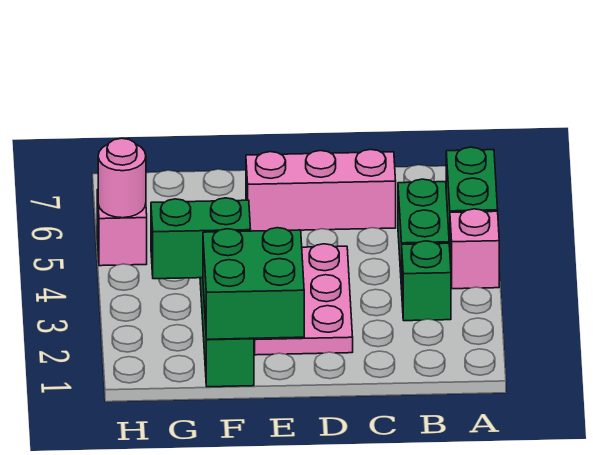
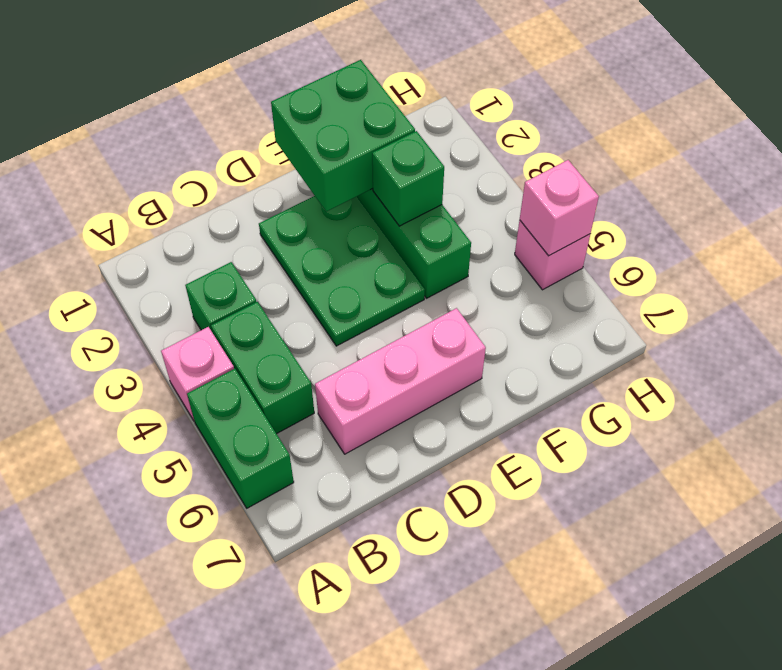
pink plate D2:E4 level 1 -> green plate D2:E4 level 1
green brick F3:G3 level 2 -> green brick F3 level 2
pink round brick H5 level 2 -> pink brick H5 level 2

